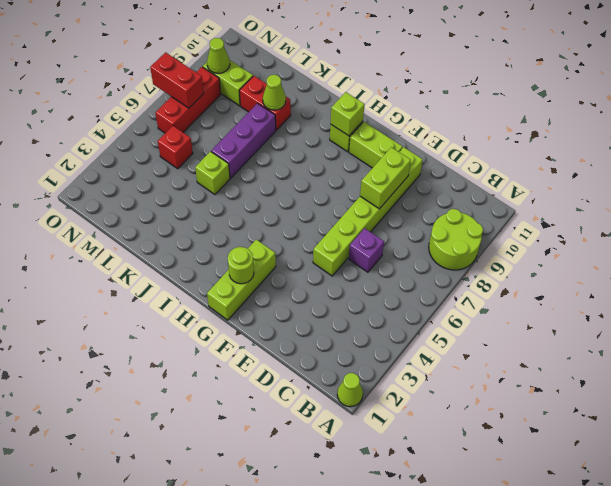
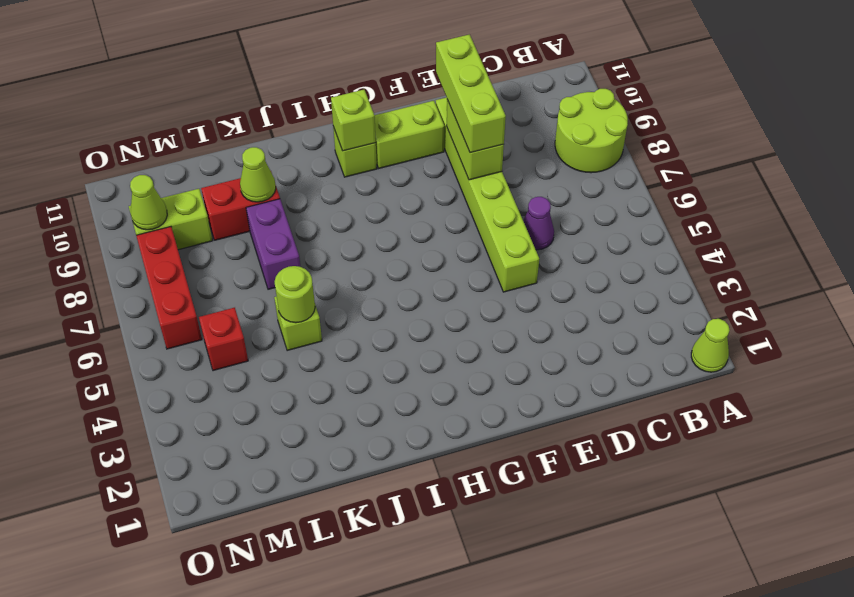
purple brick D6 level 1 -> purple cone D6 level 1
lime brick G1:G3 level 1 -> lime brick E8:E10 level 3
lime round brick G2 level 2 -> lime round brick K5 level 2
purple brick K6:K8 level 1 -> purple brick K7:K8 level 1
red brick N7:O7 level 2 -> none

